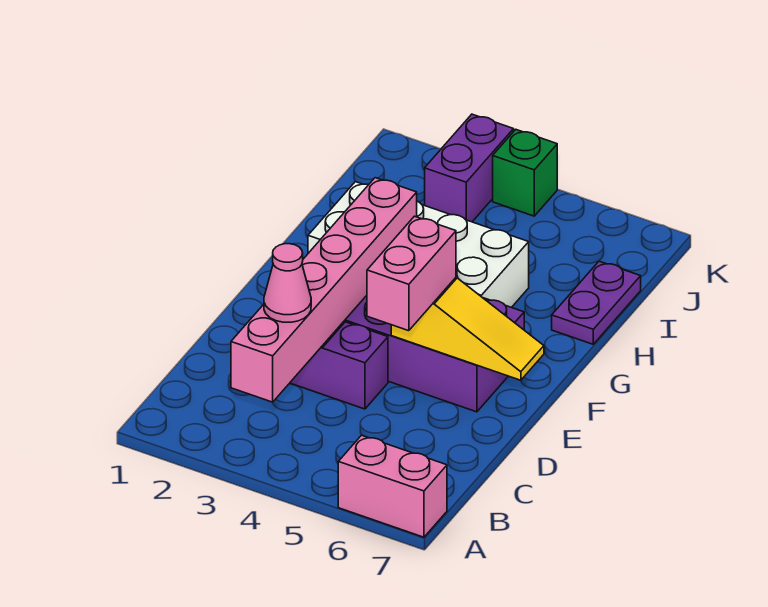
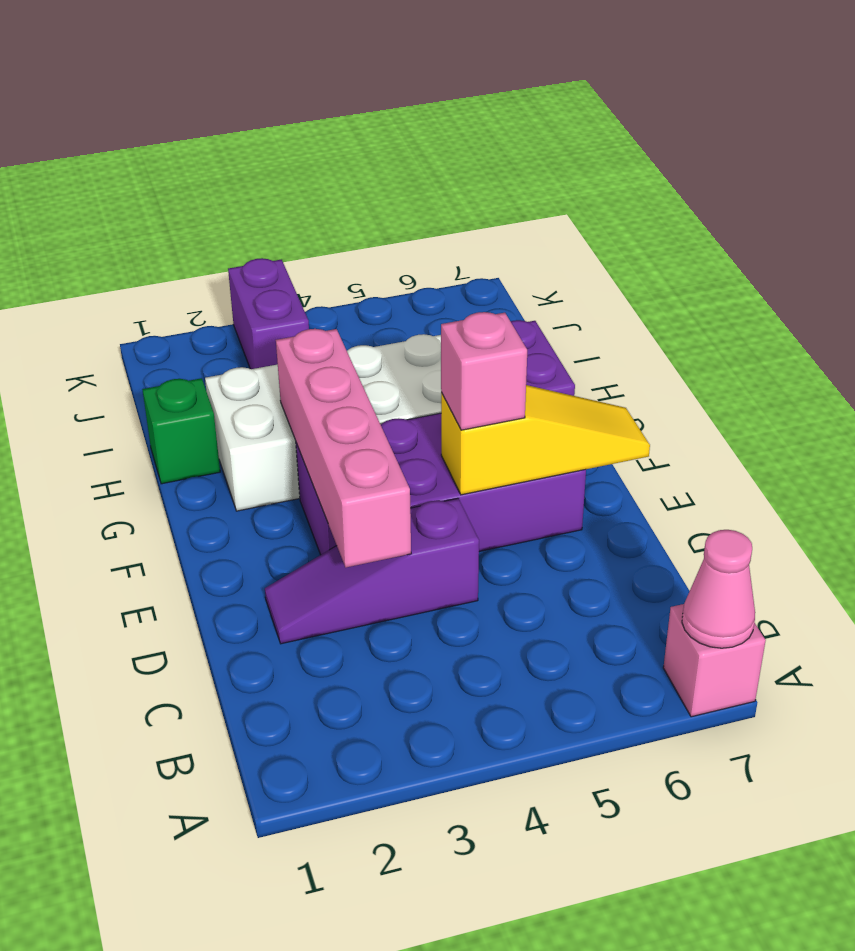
pink brick A6:A7 level 1 -> pink brick A7 level 1
pink brick B3:G3 level 2 -> pink brick D3:G3 level 2
pink cone C3 level 3 -> pink cone A7 level 2
pink brick D5:E5 level 3 -> pink brick E5 level 3
green brick K4 level 1 -> green brick H1 level 1

